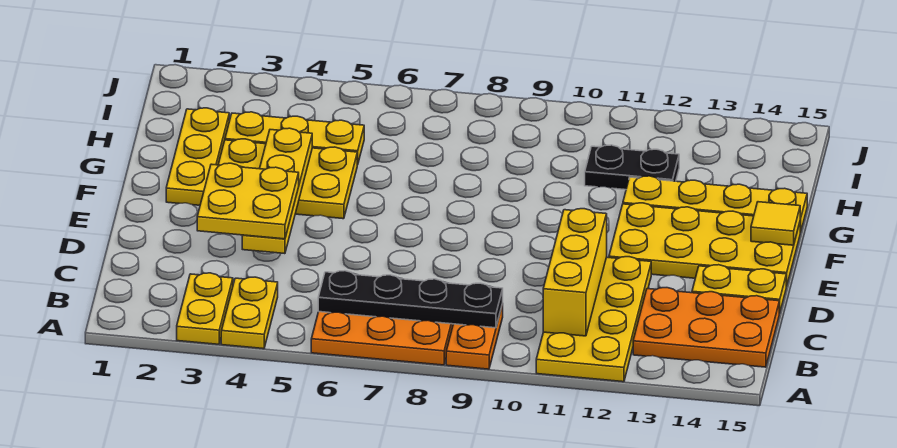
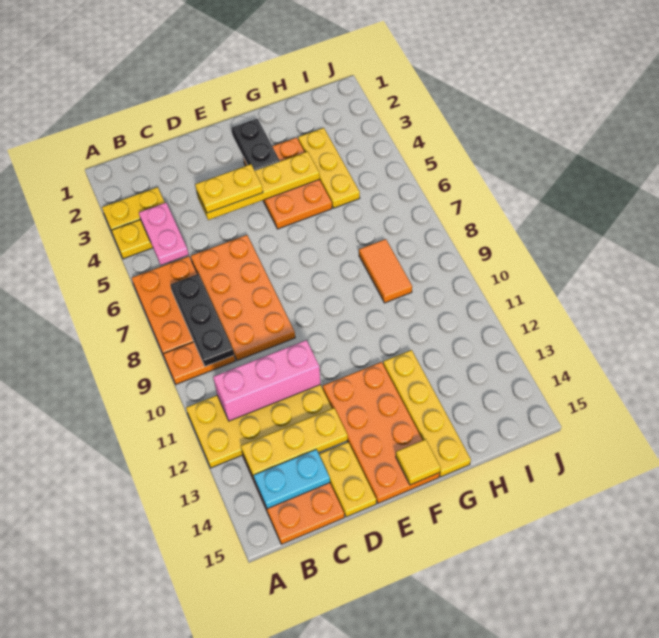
none -> pink plate B4:B5 level 2
black plate B6:B9 level 2 -> black plate B7:B9 level 2
yellow brick B11:D11 level 2 -> pink brick B11:D11 level 2
none -> cyan plate B14:C14 level 2
none -> orange plate C6:D9 level 1
yellow plate D3:E4 level 3 -> yellow plate D4:E4 level 3
yellow plate E12:F15 level 1 -> orange plate E12:F15 level 1
yellow plate F2:H2 level 1 -> yellow plate B13:D13 level 2
yellow plate F3:G5 level 1 -> orange plate F3:G5 level 1
none -> orange tile H8:H9 level 1
black plate H11:H12 level 1 -> black plate F2:F3 level 2

